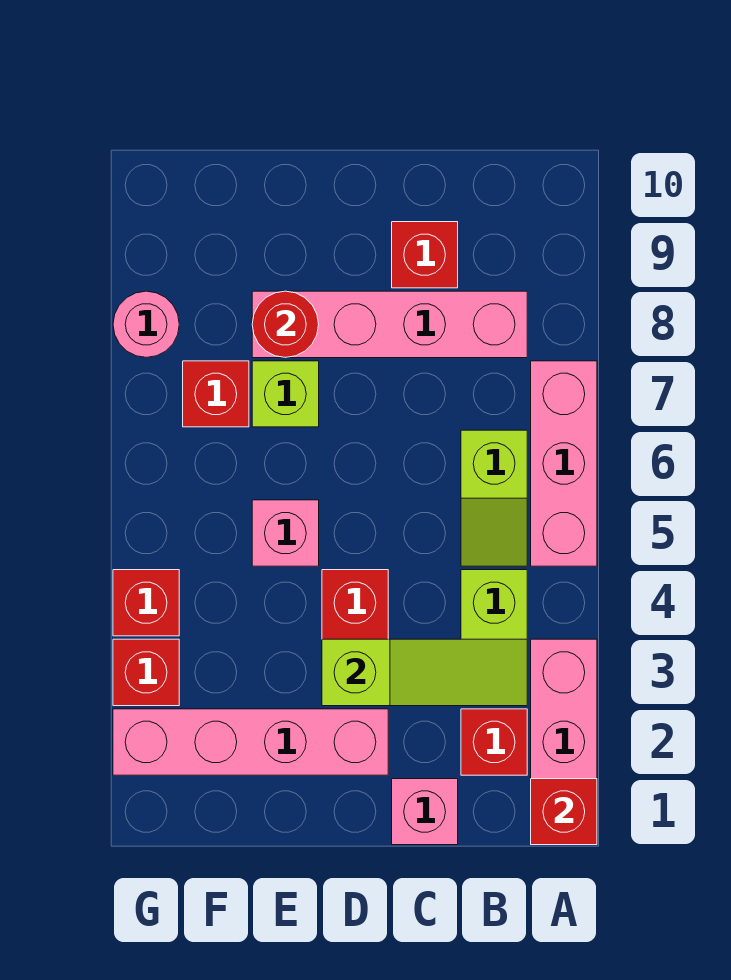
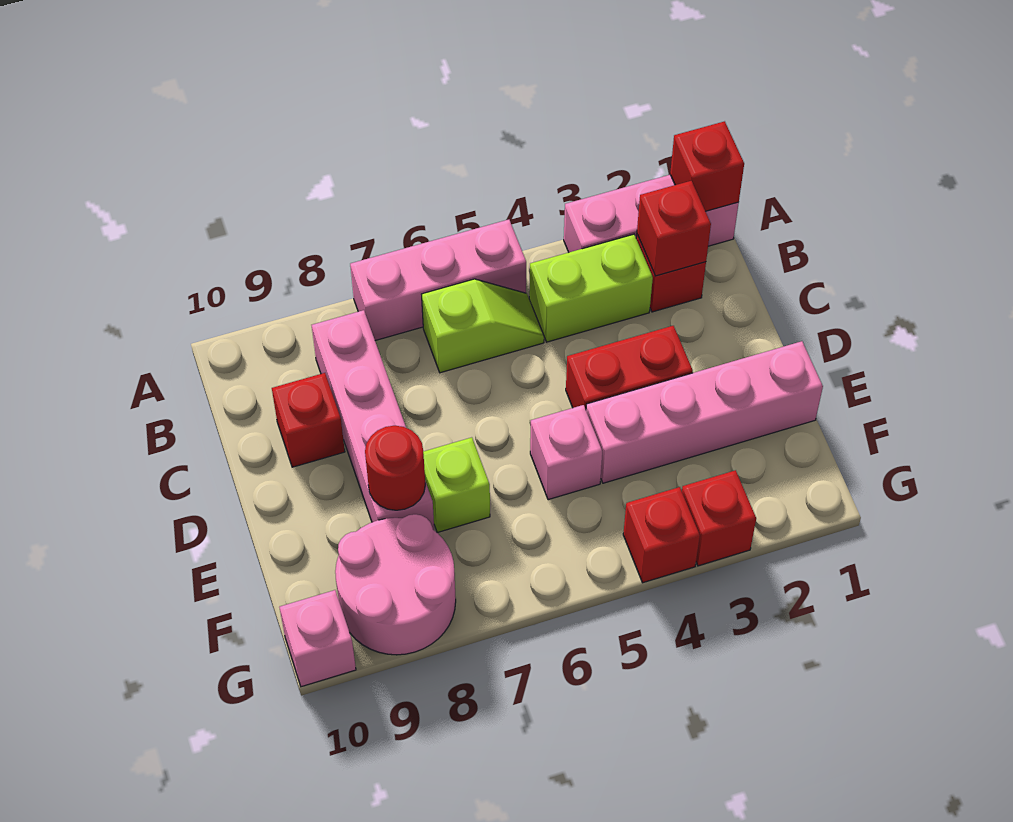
lime slope B3:D3 level 2 top D -> none
pink brick C1 level 1 -> pink brick G10 level 1
pink brick D2:G2 level 1 -> pink brick E1:E4 level 1
red brick F7 level 1 -> red brick B2 level 2
pink round brick G8 level 1 -> pink round brick F8:G9 level 1

